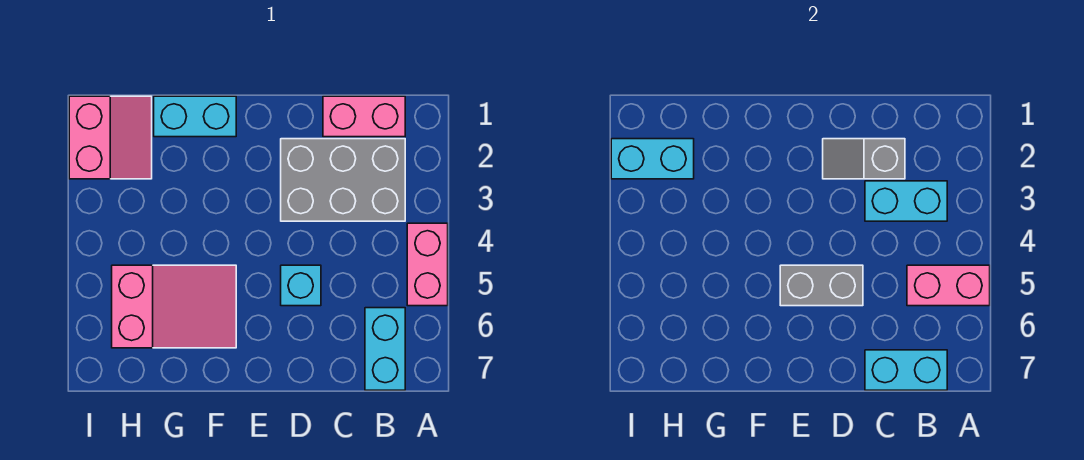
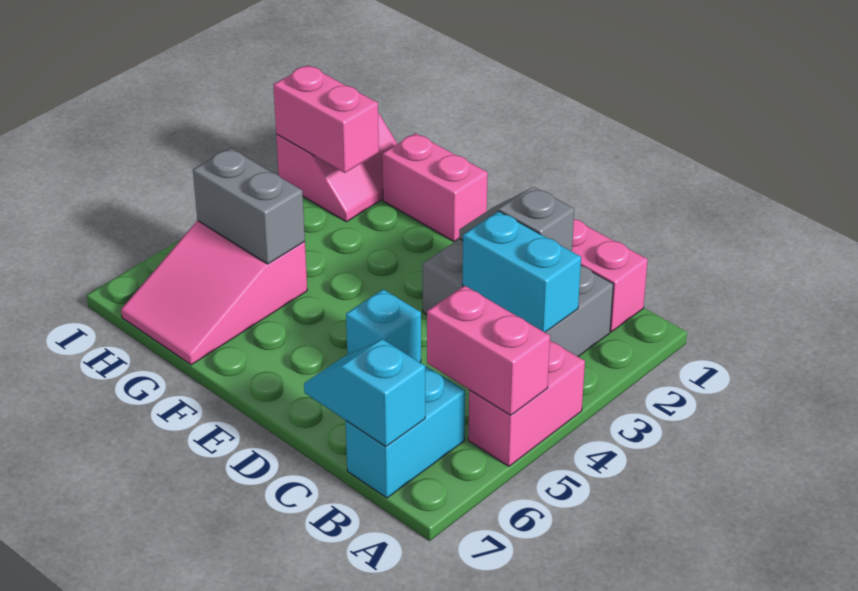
cyan brick B7:C7 level 2 -> cyan slope B7:C7 level 2 top B
grey brick D5:E5 level 2 -> grey brick G5:H5 level 2
cyan brick F1:G1 level 1 -> pink brick F1:G1 level 1
pink slope F5:H6 level 1 top H -> pink slope G5:H7 level 1 top 5
cyan brick H2:I2 level 2 -> pink brick H2:I2 level 2

